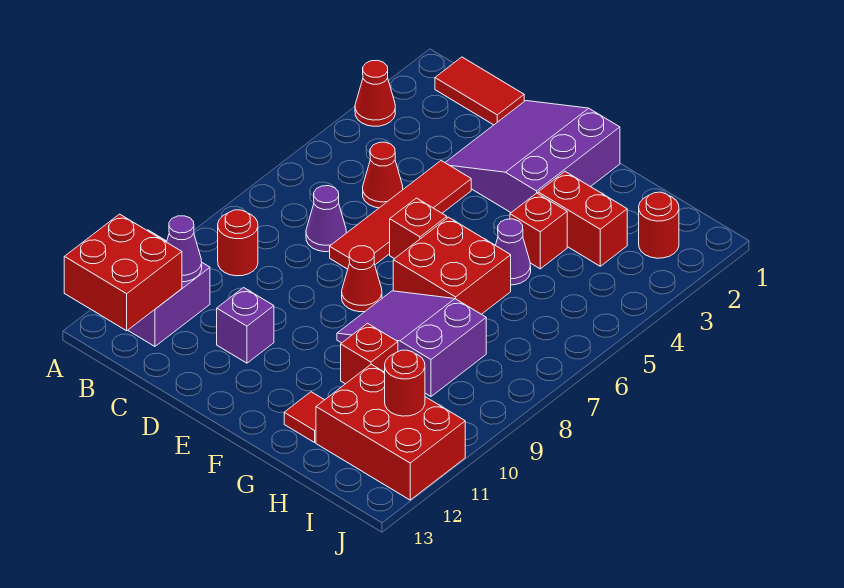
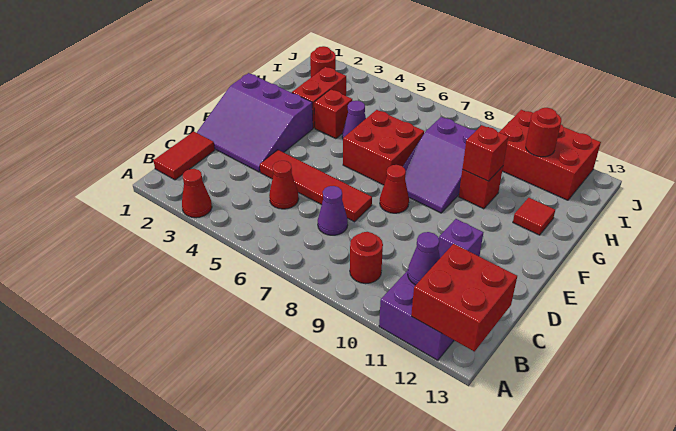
red brick E6 level 1 -> red brick G10 level 2
red brick H11:J12 level 1 -> red brick I10:J12 level 1

